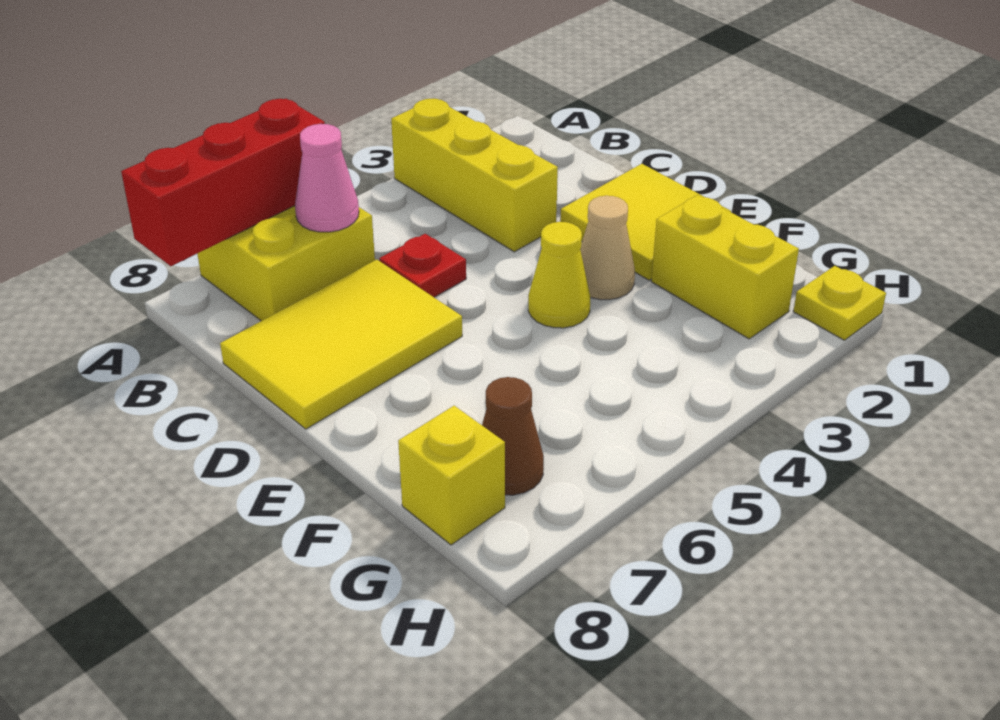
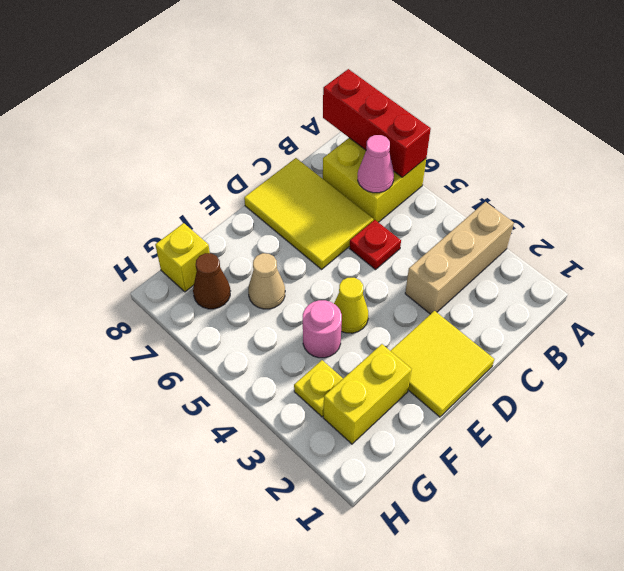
yellow brick A3:C3 level 1 -> tan brick A3:C3 level 1
tan cone E3 level 1 -> tan cone F6 level 1
none -> pink round brick F4 level 1
yellow plate H1 level 1 -> yellow plate G3 level 1

